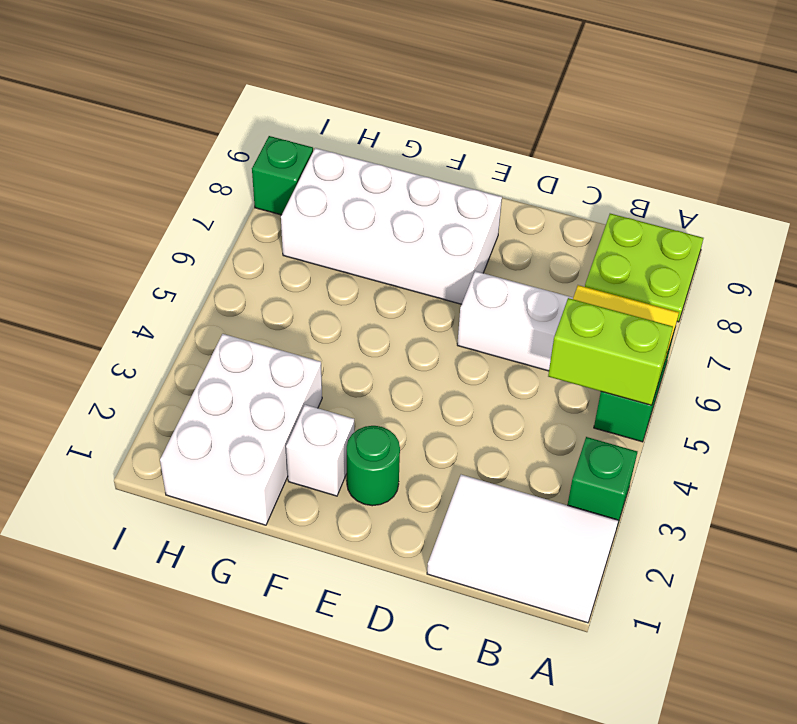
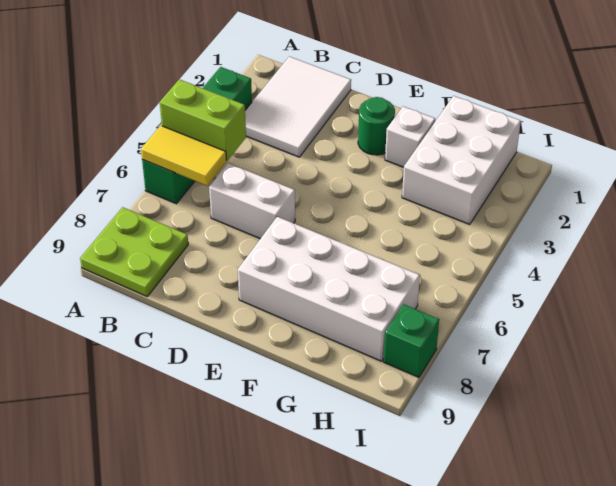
white tile A1:C2 level 1 -> white tile B1:C3 level 1

